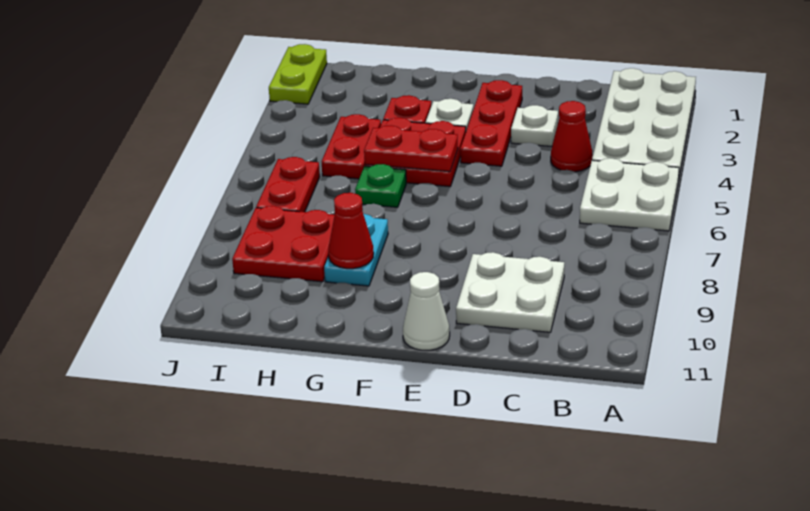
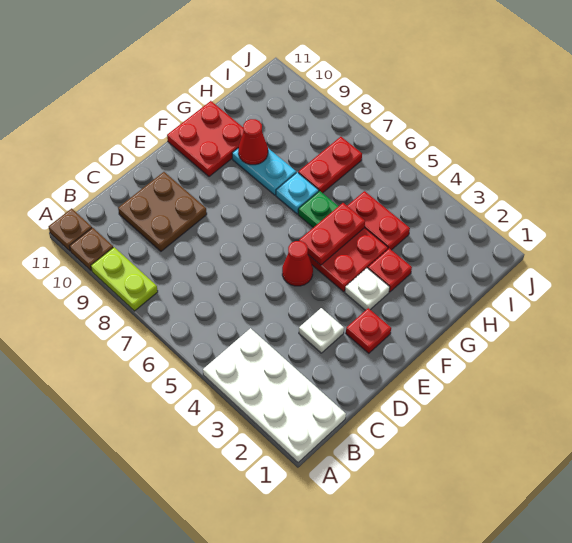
white plate A5:B6 level 1 -> none
none -> brown plate A10 level 1
none -> brown plate A11 level 1
red cone C4 level 1 -> red cone E5 level 1
white plate C9:D10 level 1 -> brown plate C9:D10 level 1
red plate E2:E4 level 1 -> red plate E2 level 1
white cone E11 level 1 -> none
none -> cyan plate G7 level 1
red plate H8:I9 level 1 -> red plate F10:G11 level 1
red plate I6:I7 level 1 -> red plate H7:I7 level 1
lime plate J1:J2 level 1 -> lime plate A8:A9 level 1

